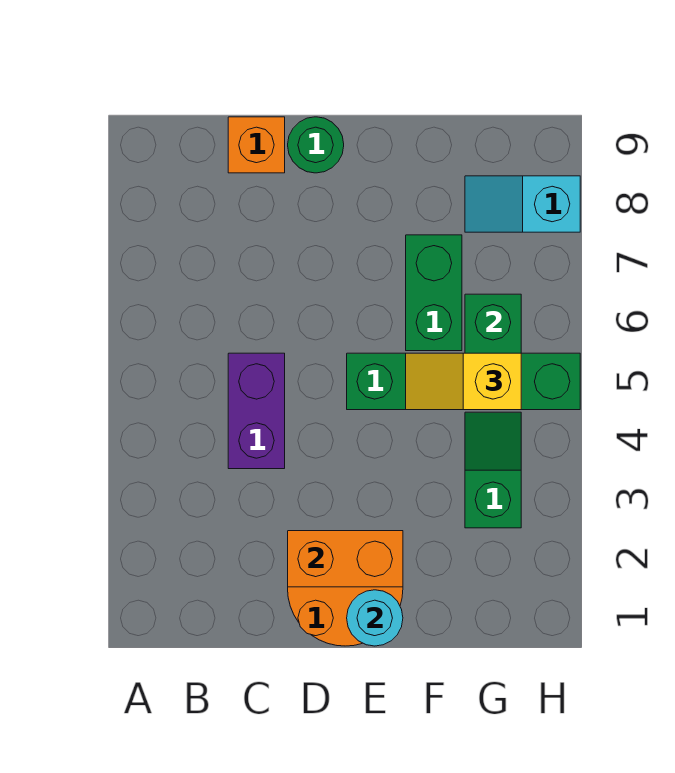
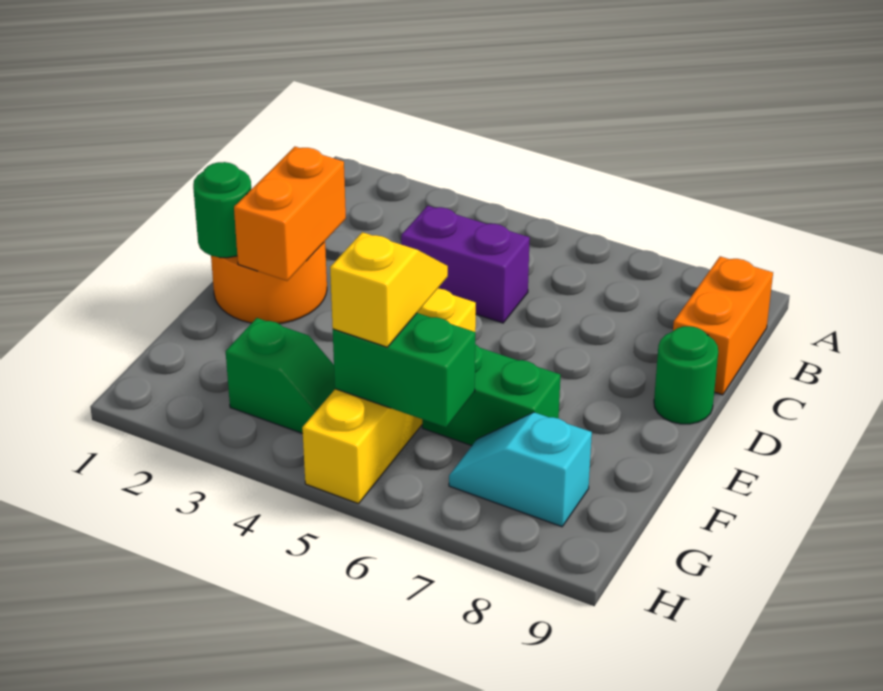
orange brick C9 level 1 -> orange brick B9:C9 level 1
cyan round brick E1 level 2 -> green round brick E1 level 2
green brick E5:H5 level 1 -> yellow brick E5:H5 level 1
cyan slope G8:H8 level 1 top H -> cyan slope G7:G8 level 1 top 8

